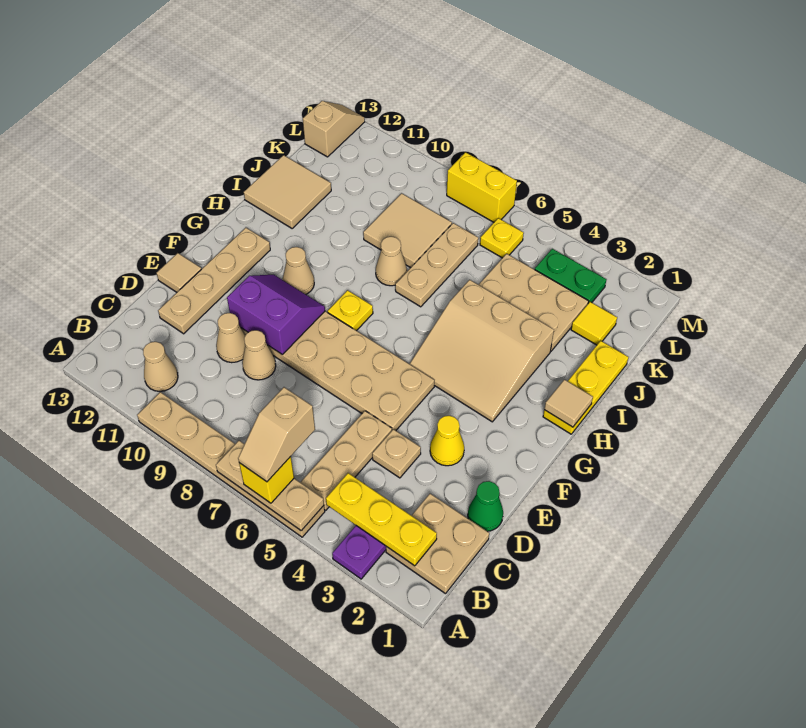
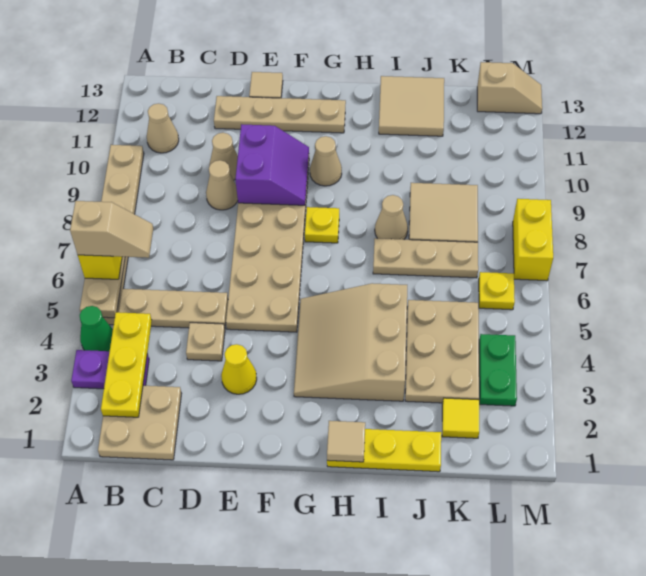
tan slope A6:B6 level 4 top B -> tan slope A6:B6 level 4 top A
green cone D1 level 1 -> green cone A4 level 1

